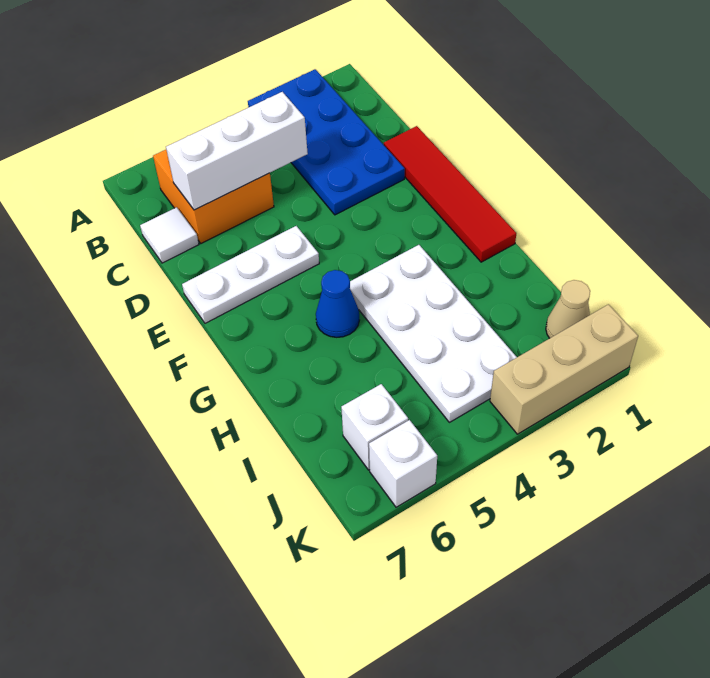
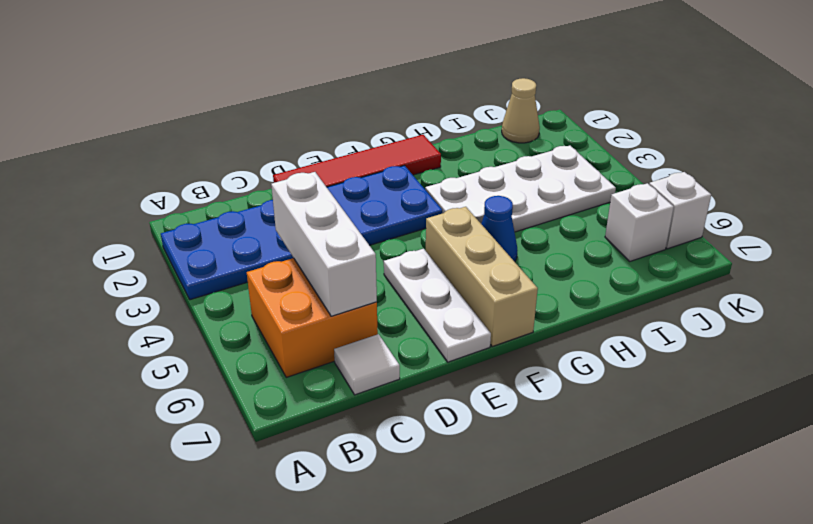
blue plate A2:D3 level 1 -> blue plate A2:F3 level 1
tan brick K1:K3 level 1 -> tan brick F5:F7 level 1

